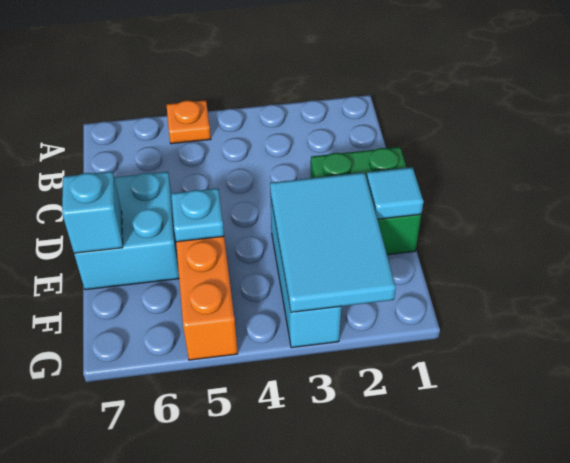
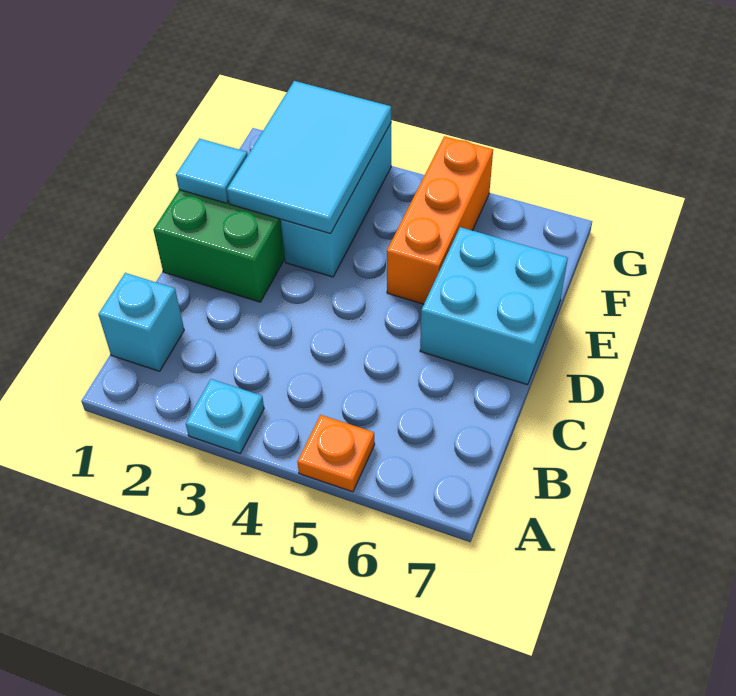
cyan plate E5 level 2 -> cyan plate A3 level 1
cyan brick E7 level 2 -> cyan brick B1 level 1

